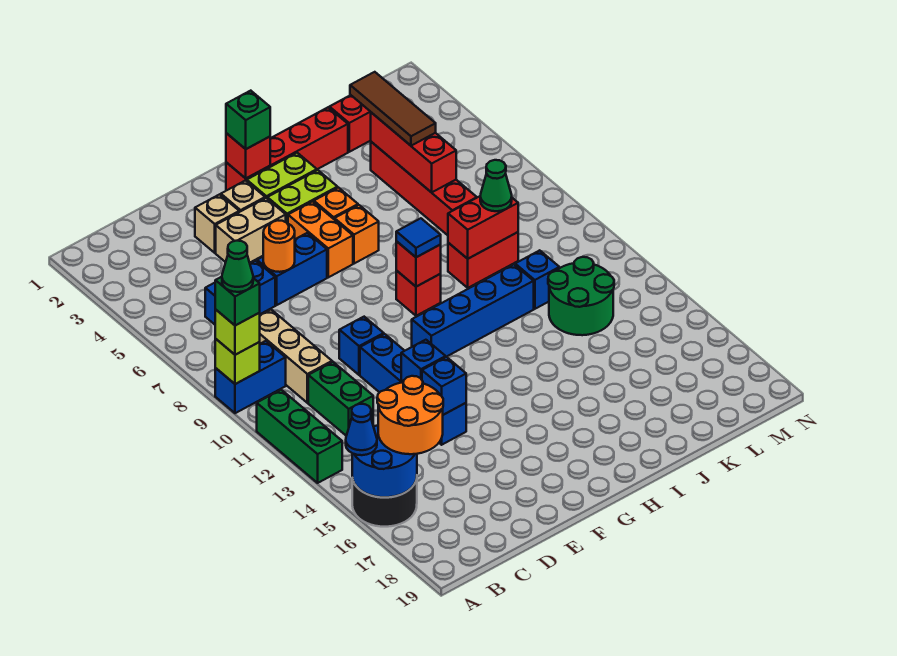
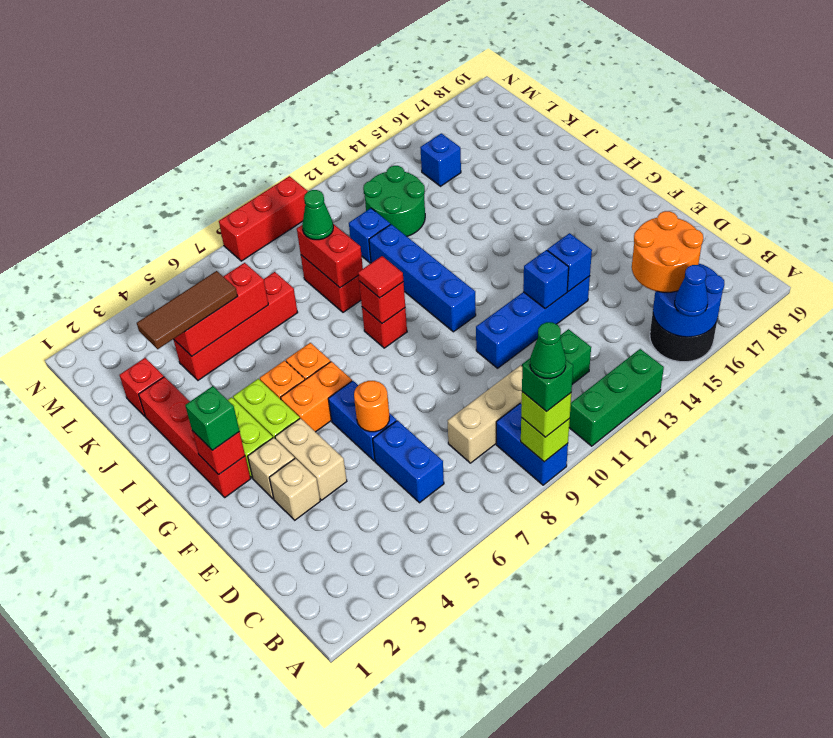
blue brick E10 level 1 -> blue brick L15 level 1
blue tile H9 level 3 -> red tile H9 level 3
none -> red brick N8:N10 level 1

